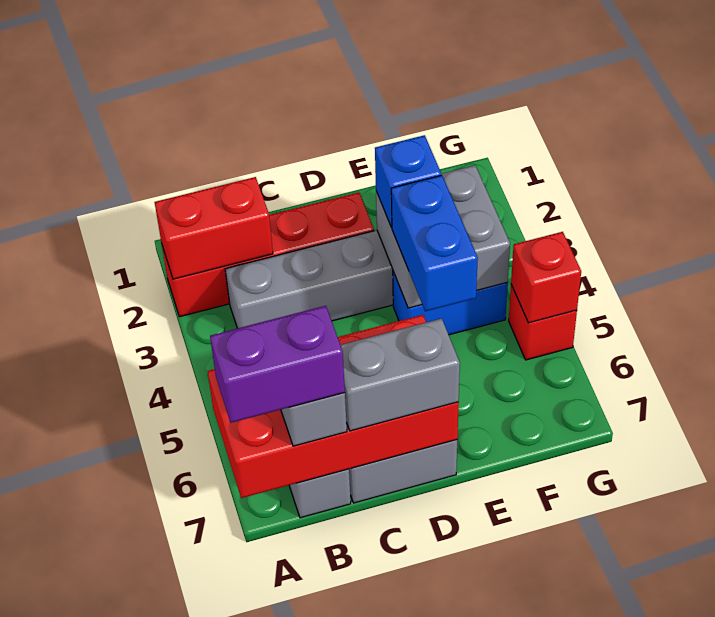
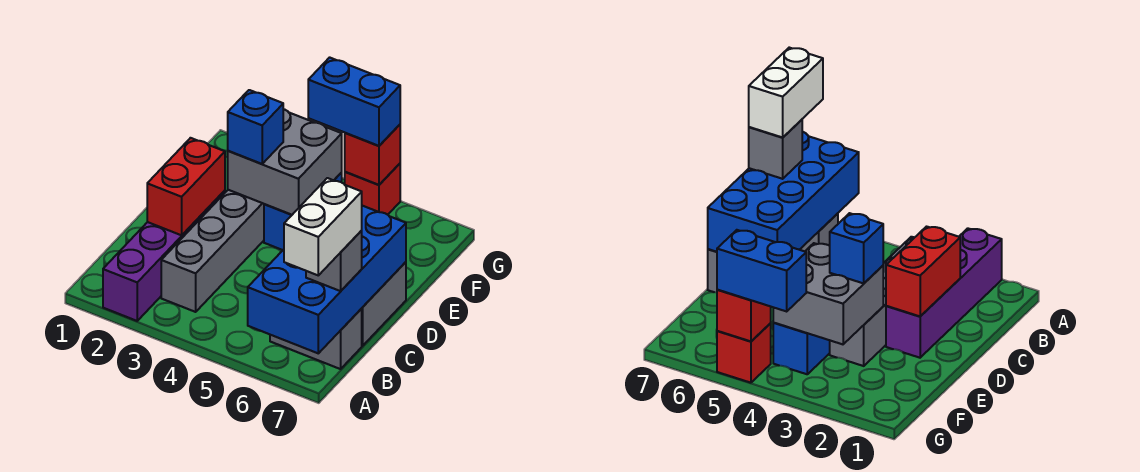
red brick A2:D2 level 1 -> purple brick A2:D2 level 1
red brick A2:B2 level 2 -> red brick C2:D2 level 2
red brick A6:D7 level 2 -> blue brick A6:D7 level 2
purple brick A7:B7 level 4 -> white brick A7:B7 level 4
grey brick C7:D7 level 3 -> none
blue brick E4:E5 level 3 -> blue brick G4:G5 level 3

